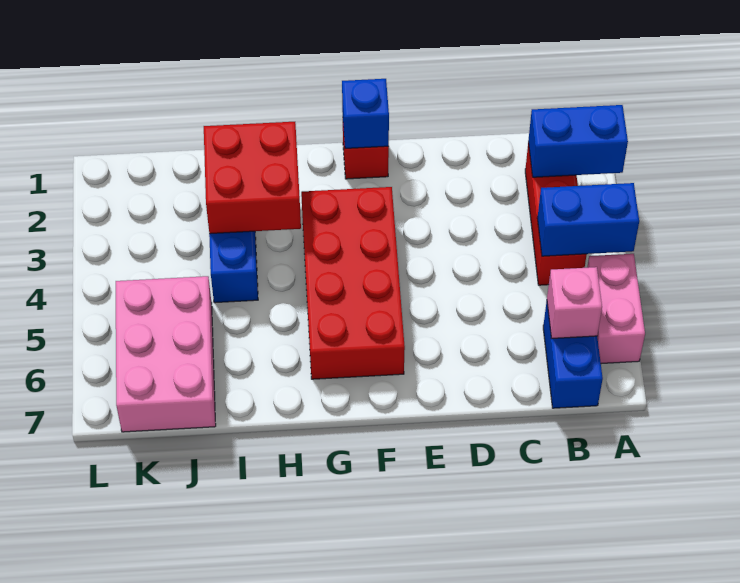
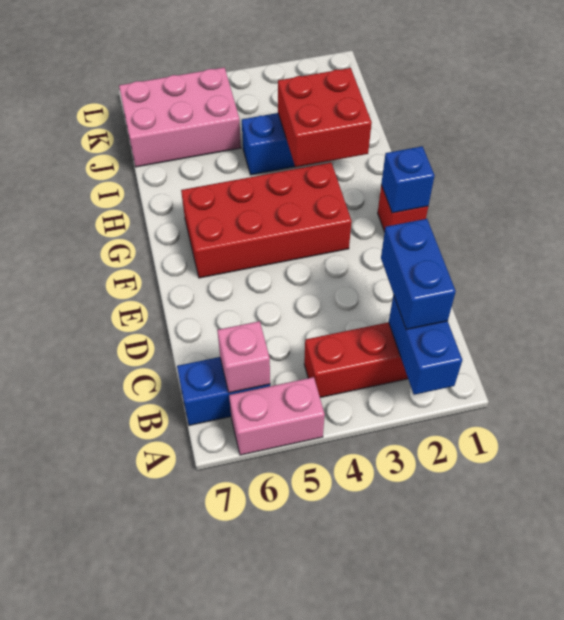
blue brick A4:B4 level 2 -> blue brick B2:C2 level 3

